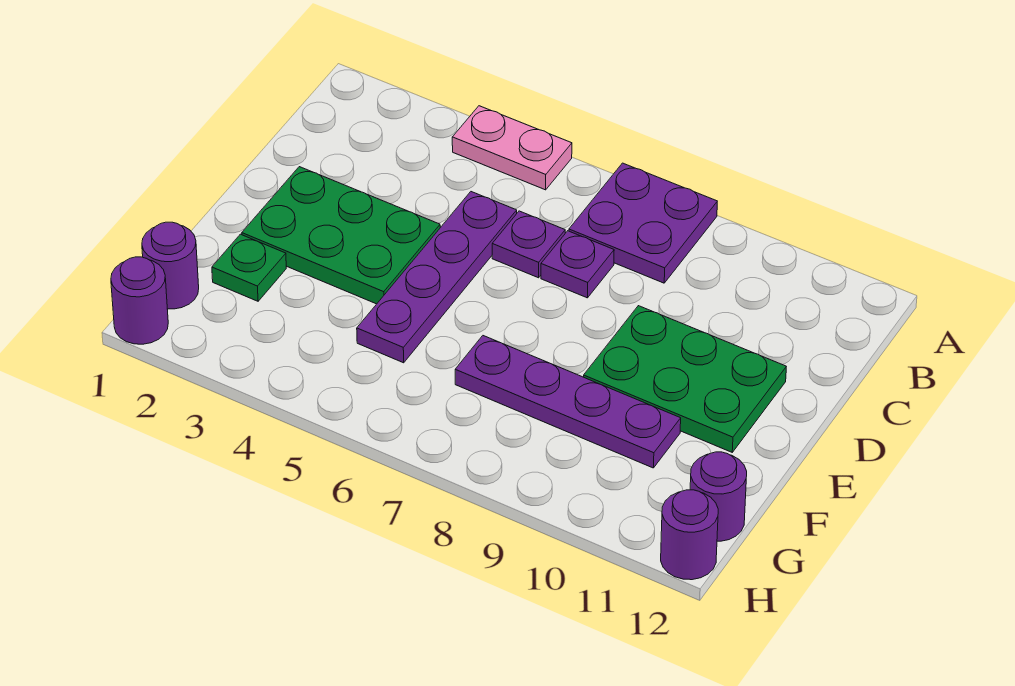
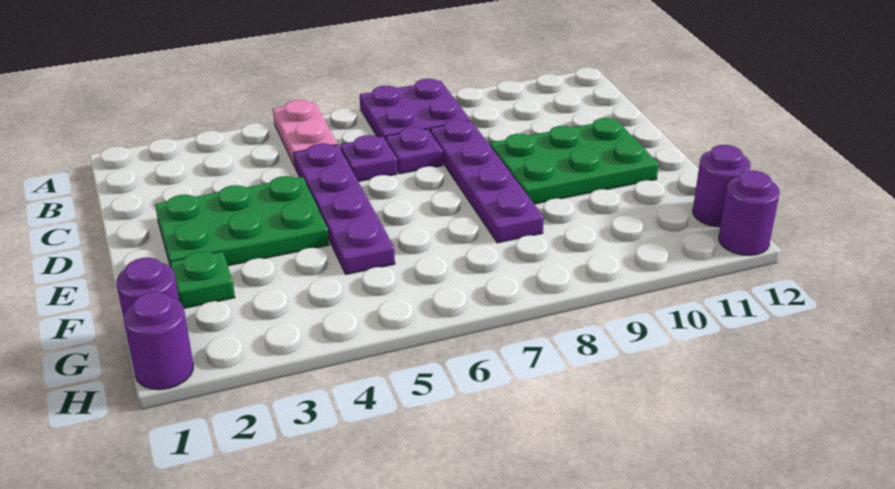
pink plate A4:A5 level 1 -> pink plate A5:B5 level 1
purple plate F7:F10 level 1 -> purple plate C8:F8 level 1

